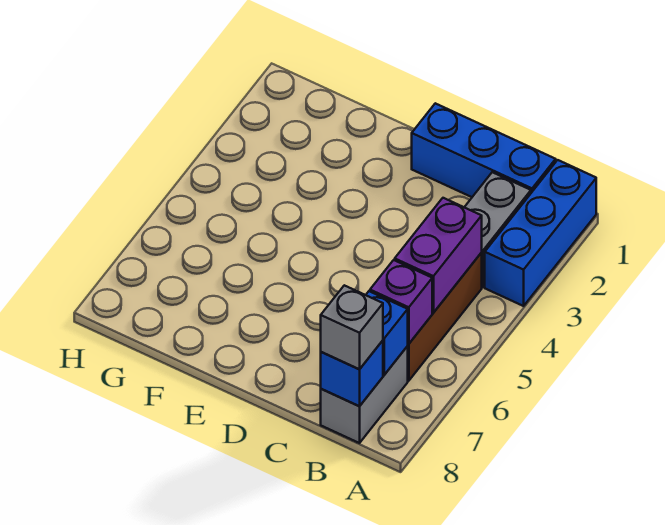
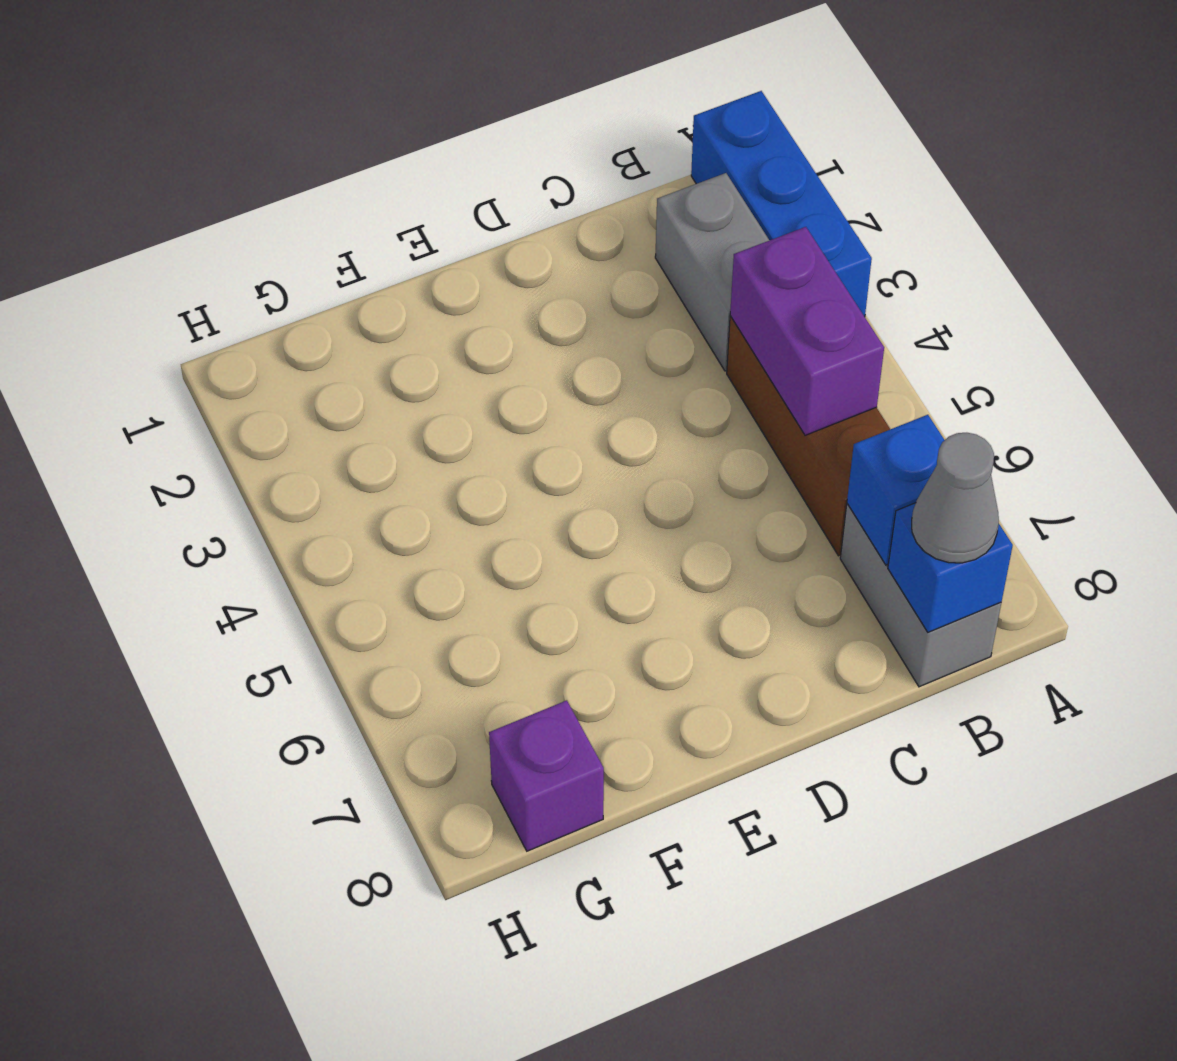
blue brick B1:D1 level 1 -> none
purple brick B6 level 2 -> purple brick G8 level 1
grey brick B8 level 3 -> grey cone B8 level 3

